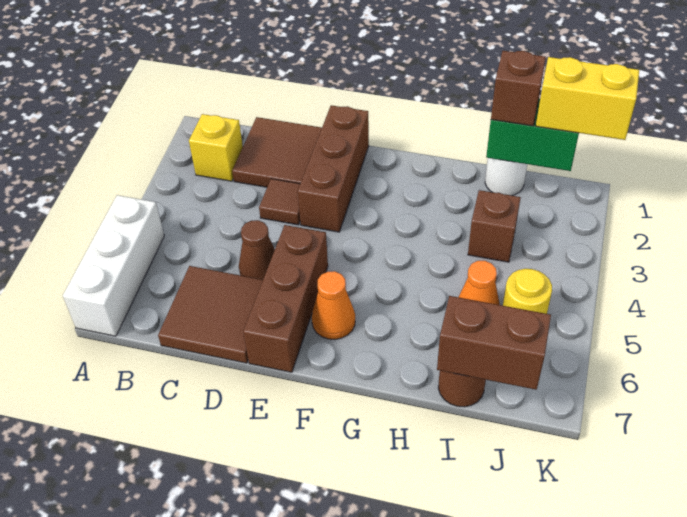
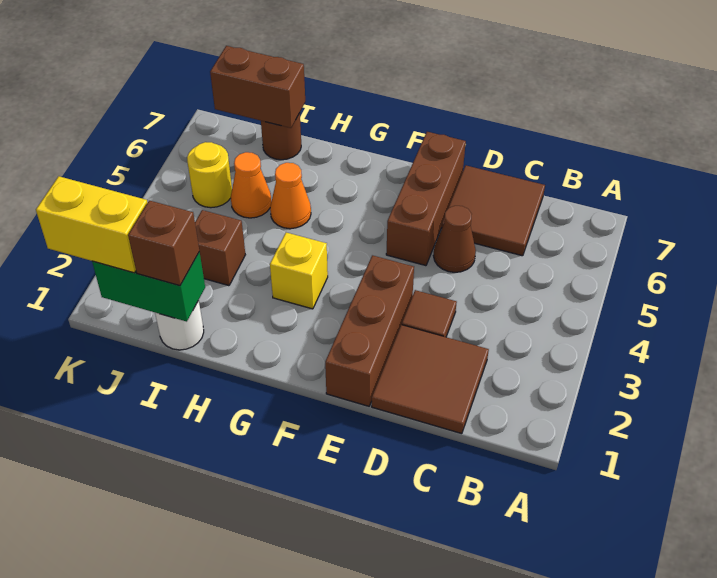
white brick A5:A7 level 1 -> none
yellow brick B2 level 1 -> yellow brick G3 level 1
orange cone F6 level 1 -> orange cone H5 level 1

